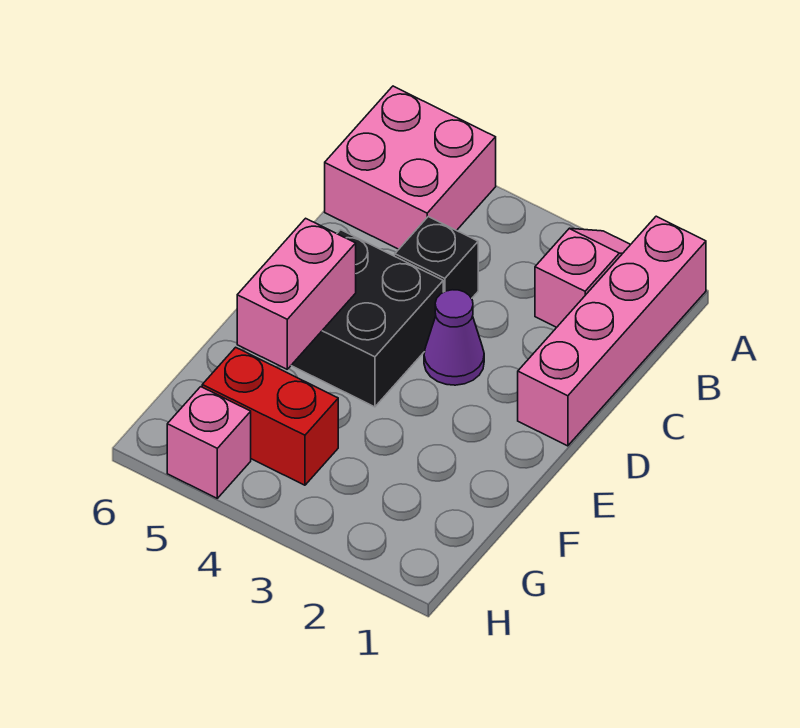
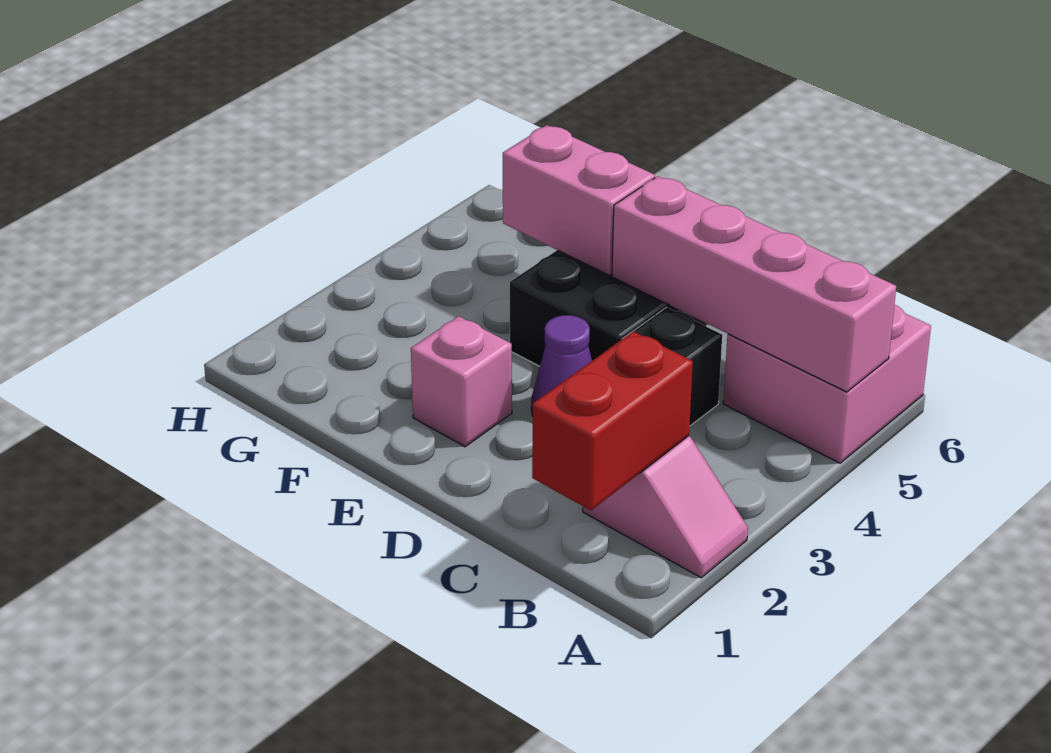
pink brick A1:D1 level 1 -> pink brick A5:D5 level 2
red brick G4:G5 level 1 -> red brick B1:B2 level 2
pink brick H5 level 1 -> pink brick E2 level 1

